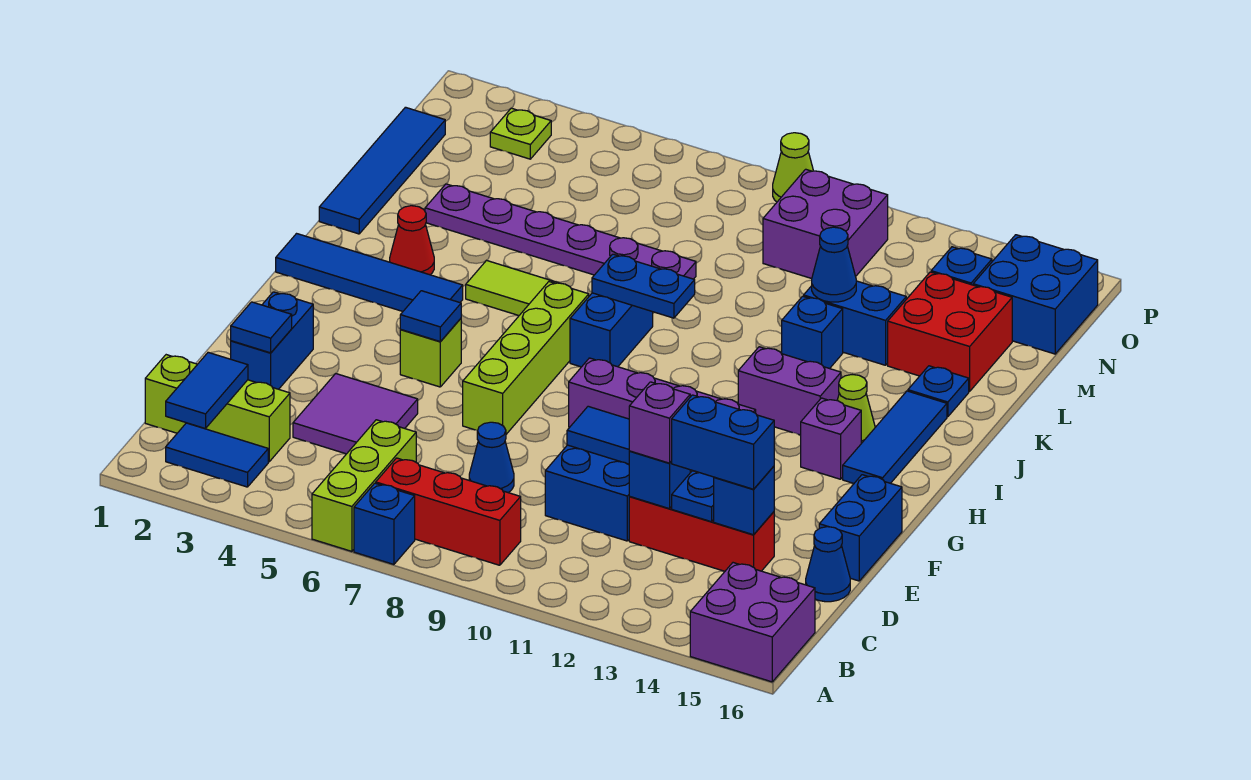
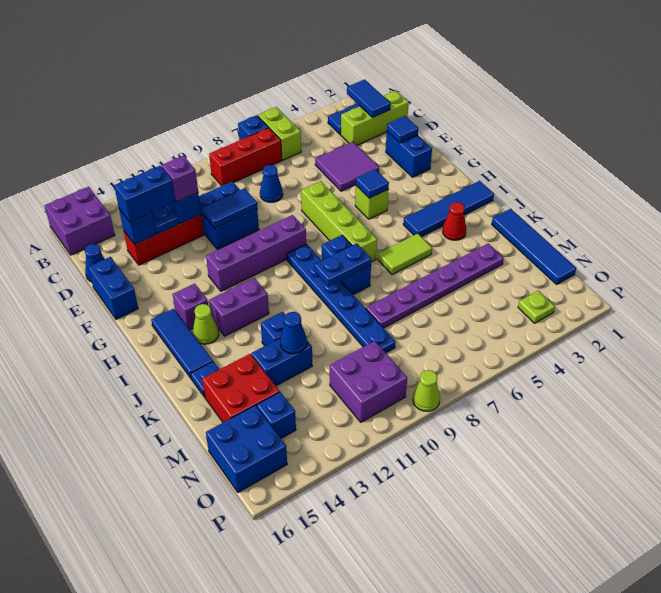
lime brick A6:C6 level 1 -> lime brick A6:B6 level 1
none -> blue plate H9:M9 level 1

